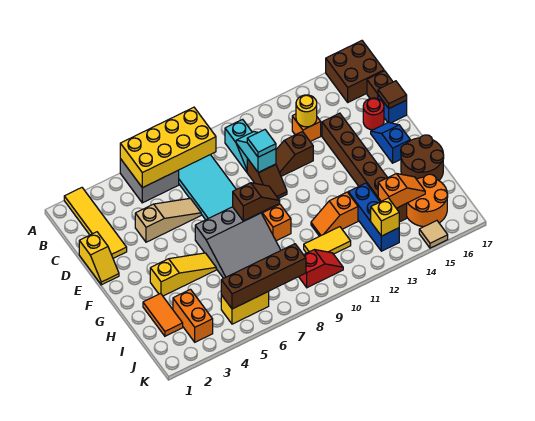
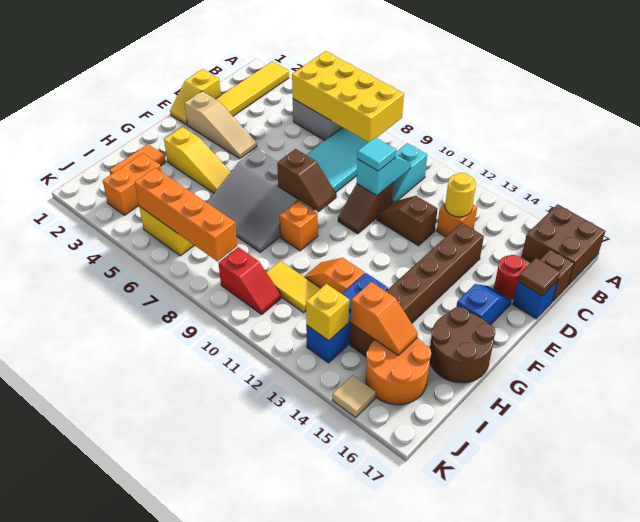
tan slope D4:D6 level 1 top 4 -> tan slope E2:E4 level 1 top 2
brown brick J5:J8 level 2 -> orange brick J5:J8 level 2

